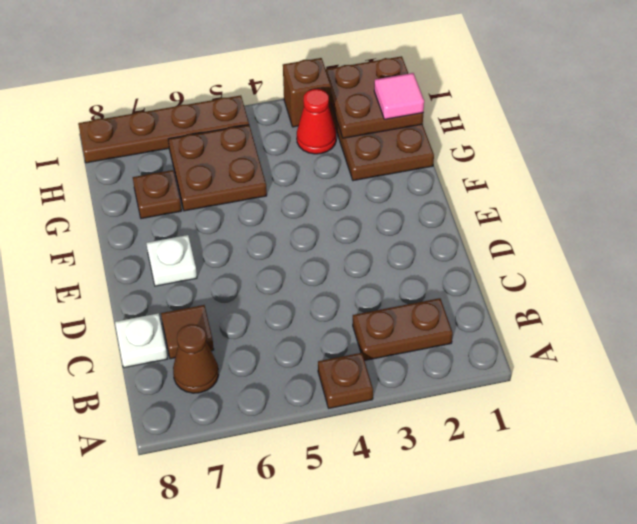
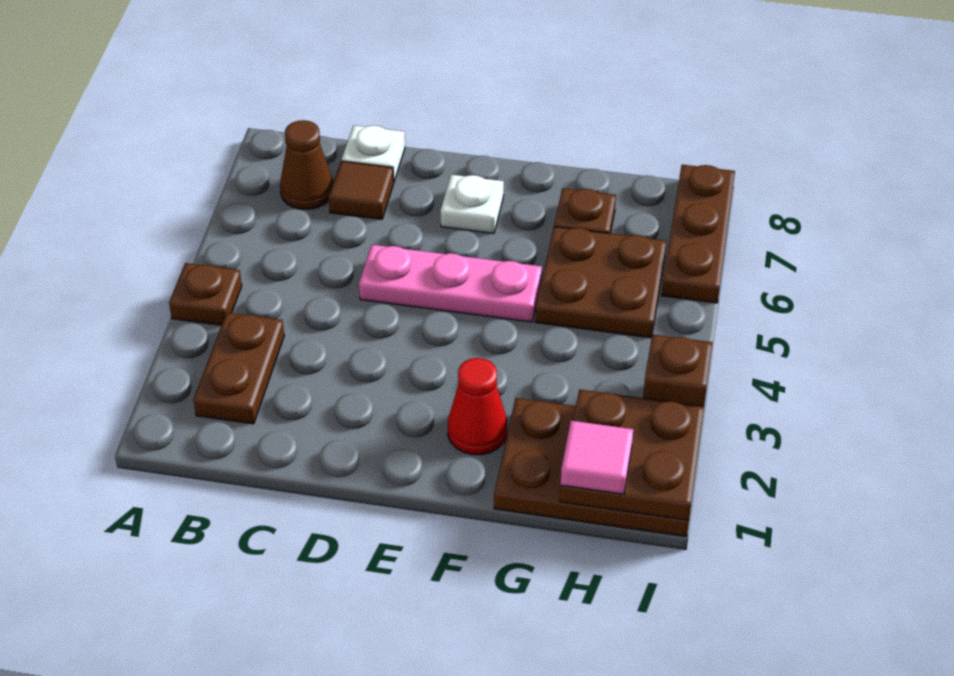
none -> pink plate D5:F5 level 1
red cone H3 level 1 -> red cone F2 level 1
brown plate I5:I8 level 1 -> brown plate I6:I8 level 1

